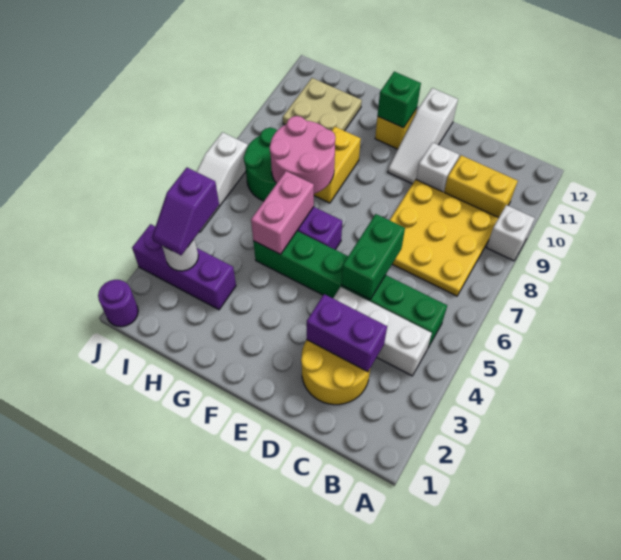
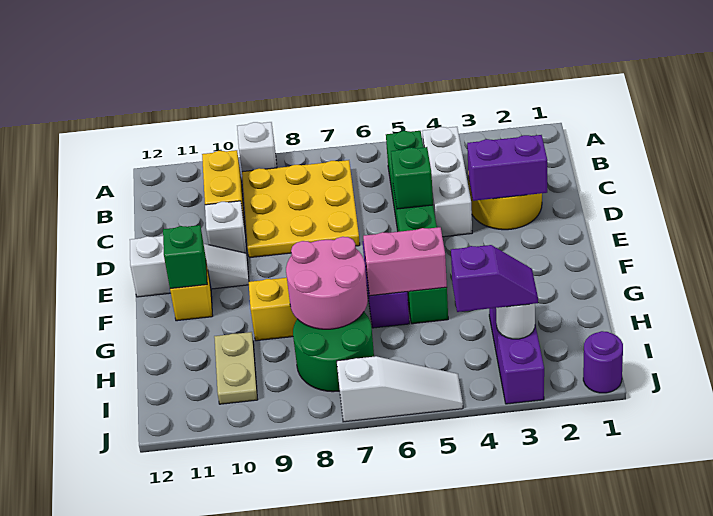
purple brick C3:D3 level 2 -> purple brick D2:D3 level 2
green brick D5:D6 level 2 -> green brick D5 level 2
tan plate H10:I11 level 1 -> tan plate H10:I10 level 1

